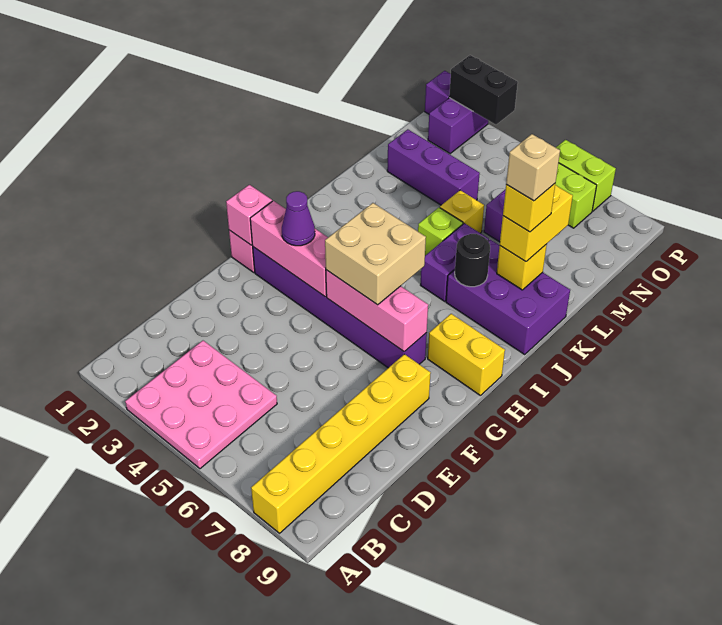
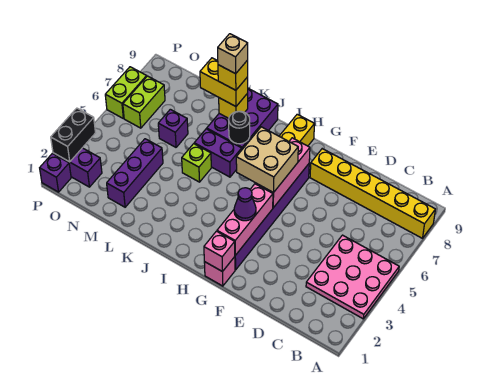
yellow brick L5 level 1 -> none

